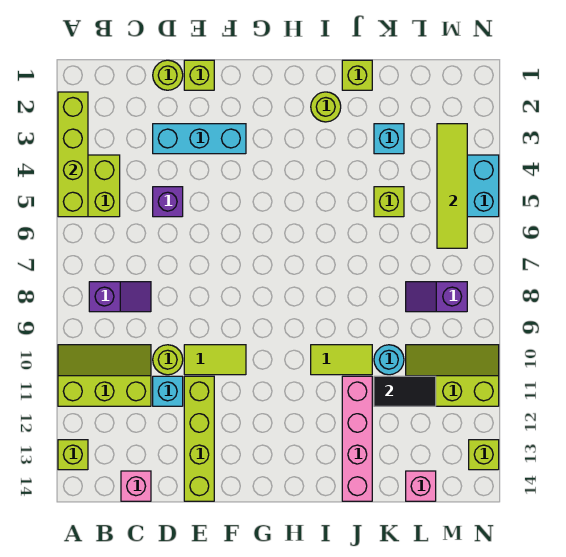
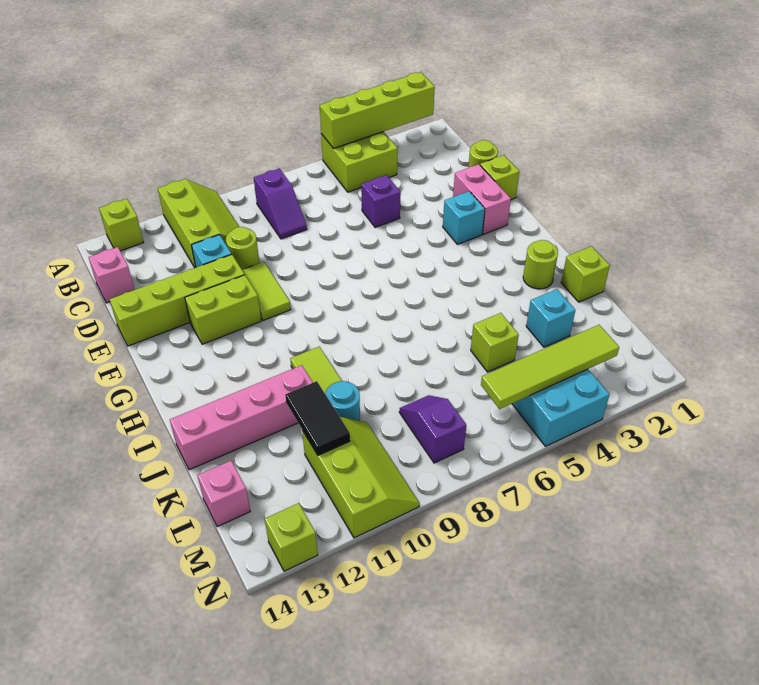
cyan brick D3:F3 level 1 -> cyan brick F3 level 1
none -> pink brick E2:F2 level 1
none -> lime brick F11:F12 level 1

